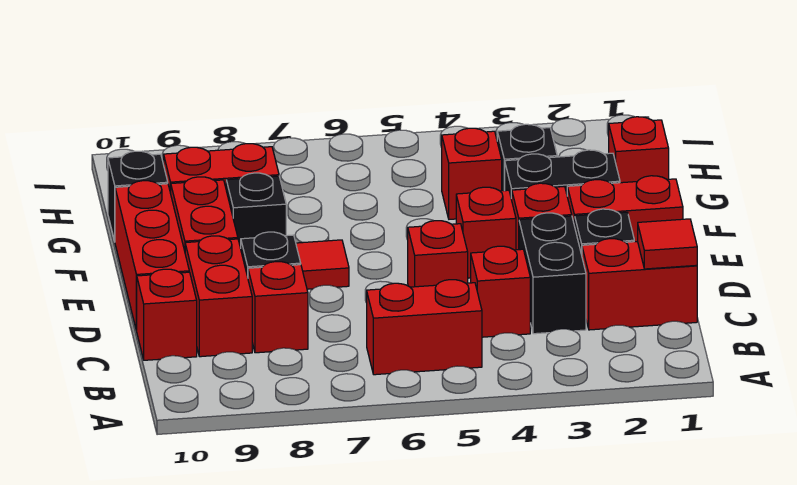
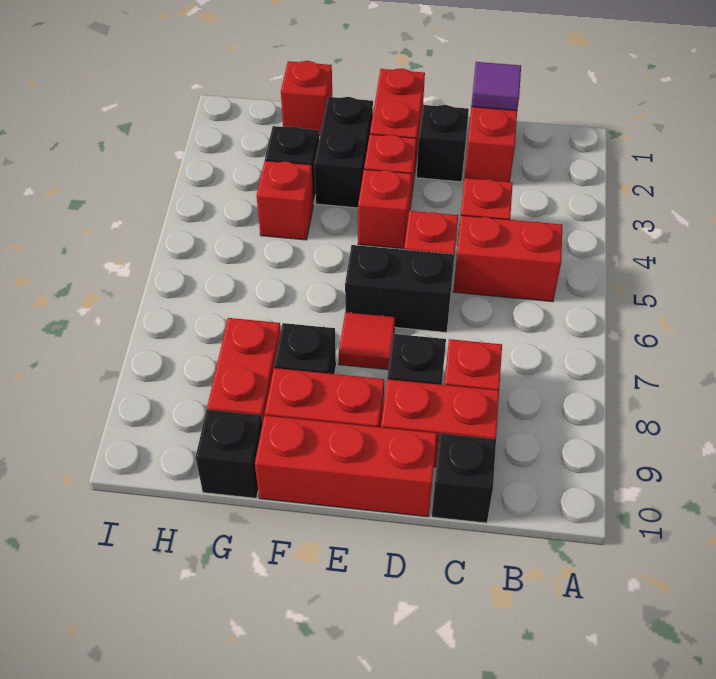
red brick B5:B6 level 1 -> red brick B5:C5 level 1
red tile C1 level 2 -> purple tile C1 level 2
black brick C3:D3 level 1 -> black brick D6:E6 level 1
red brick C10 level 1 -> black brick C10 level 1

